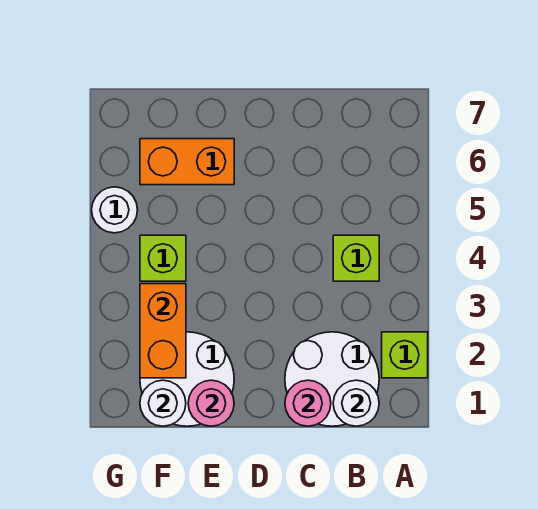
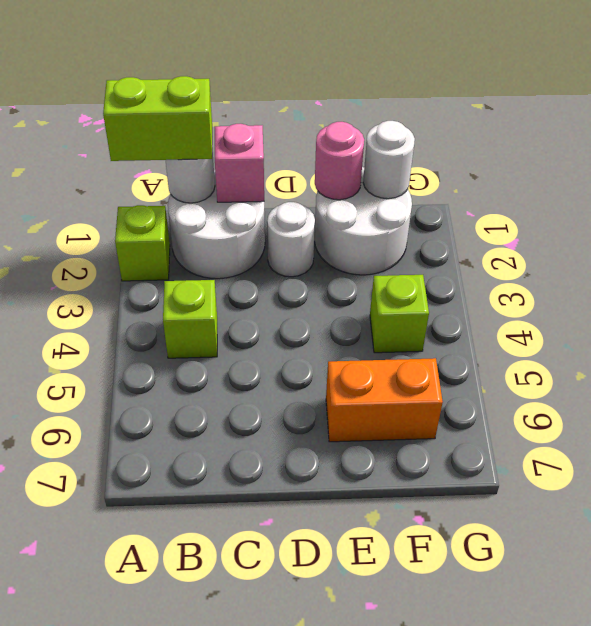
none -> lime brick A1:B1 level 3
pink round brick C1 level 2 -> pink brick C1 level 2
orange brick F2:F3 level 2 -> none
white round brick G5 level 1 -> white round brick D2 level 1

